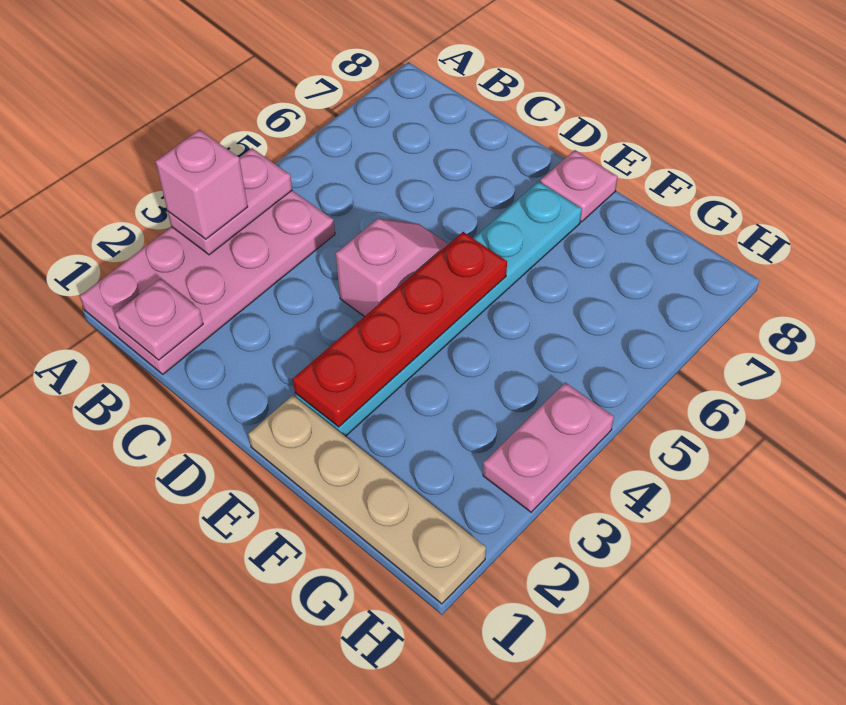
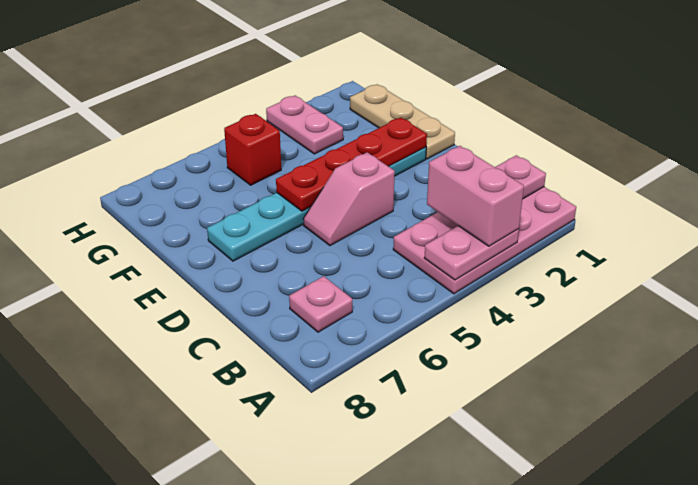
pink brick A3 level 3 -> pink brick A3:B3 level 3
tan plate E1:H1 level 1 -> tan plate E1:G1 level 1
pink plate E8 level 1 -> pink plate B7 level 1
none -> red brick G5 level 1
pink plate H3:H4 level 1 -> pink plate G3:H3 level 1

